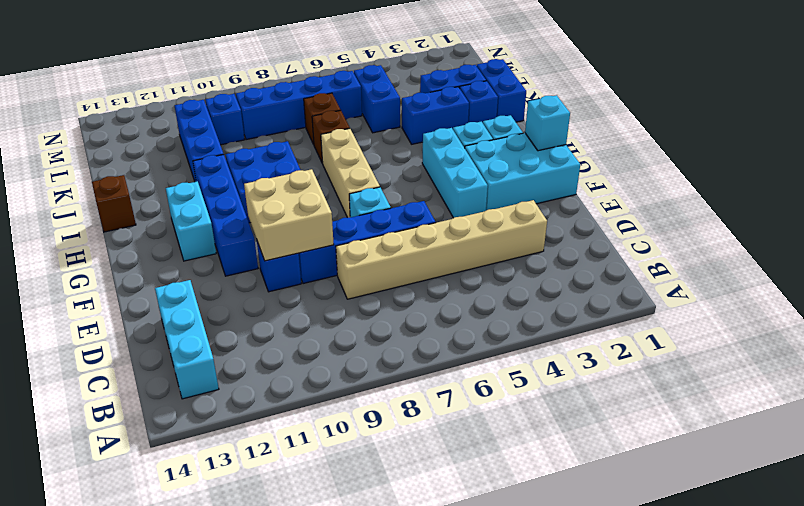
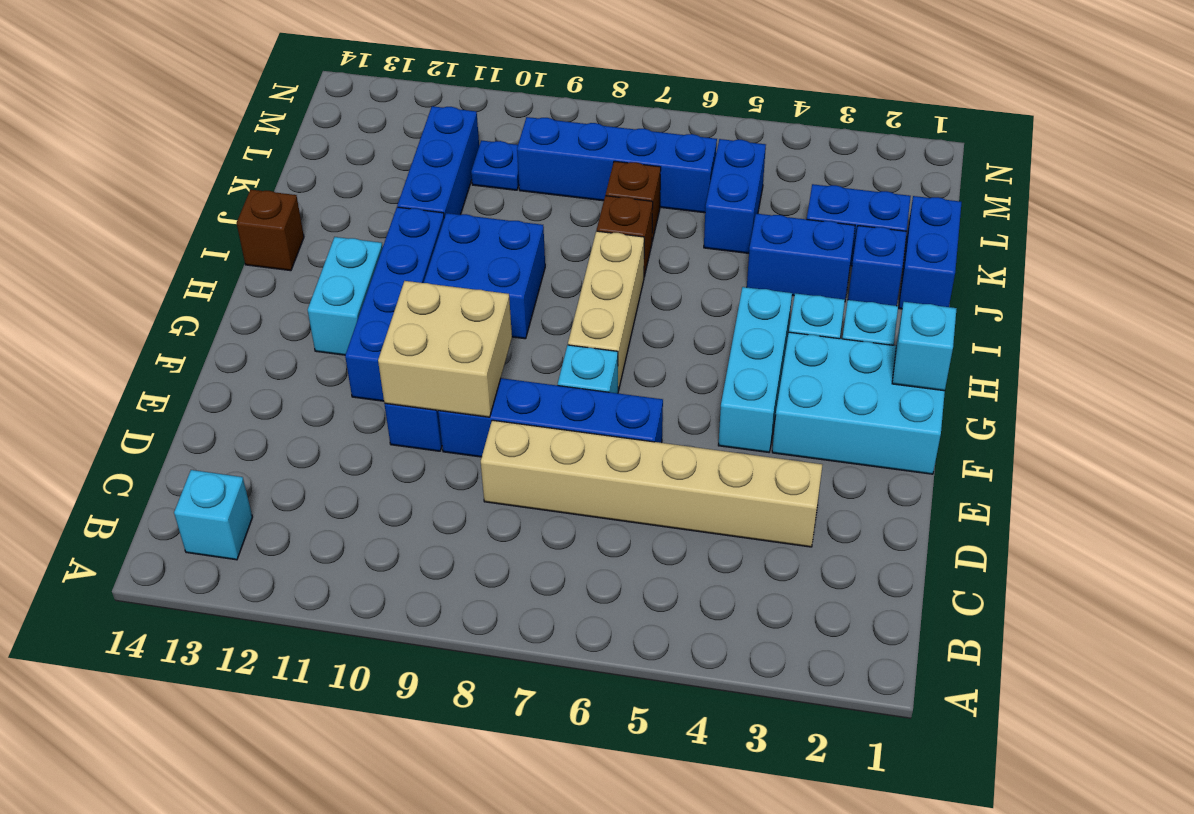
cyan brick B13:D13 level 1 -> cyan brick B13 level 1
blue brick L10 level 1 -> blue plate L10 level 1

